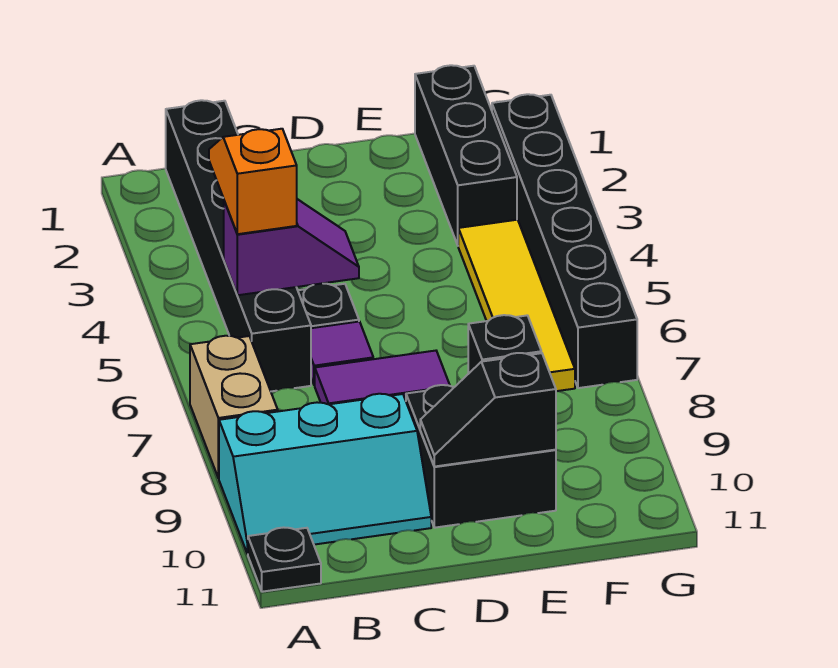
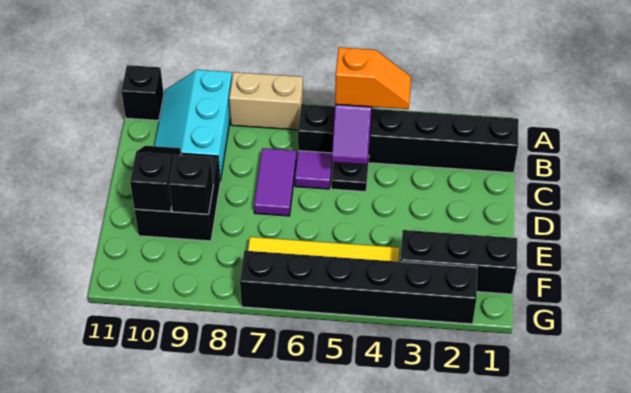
black plate A11 level 1 -> black brick A11 level 1

